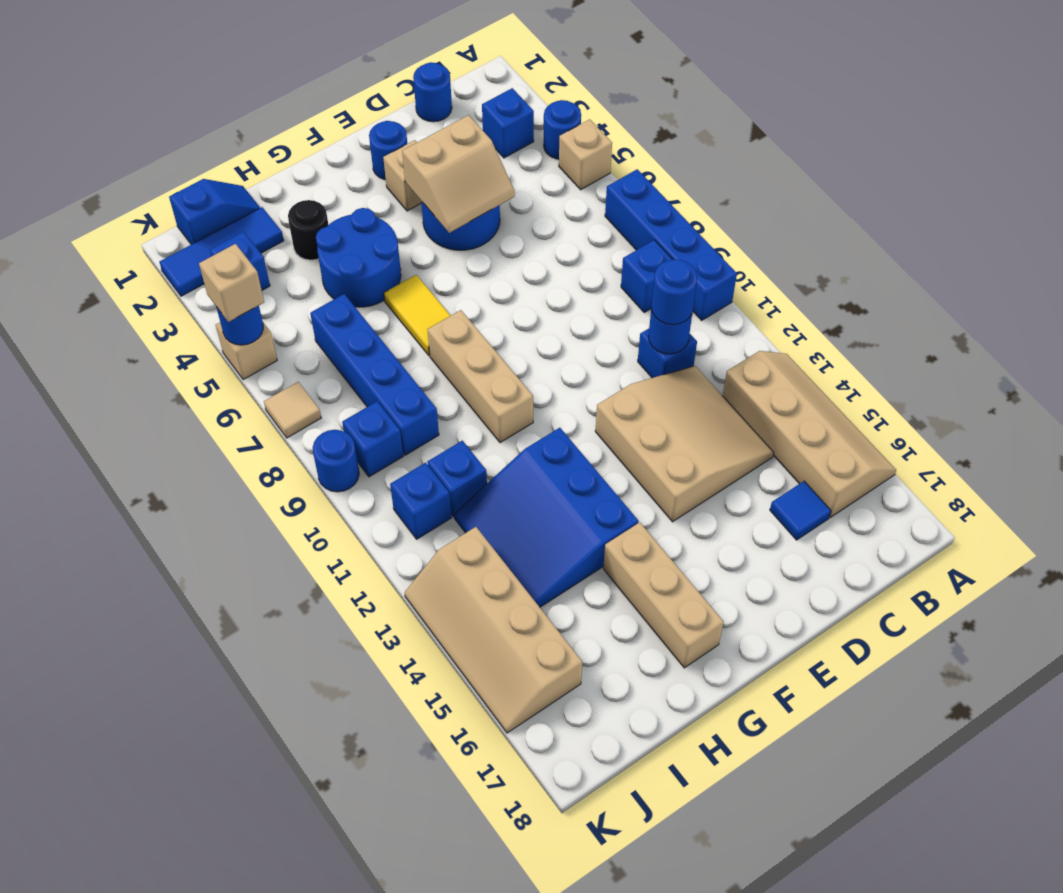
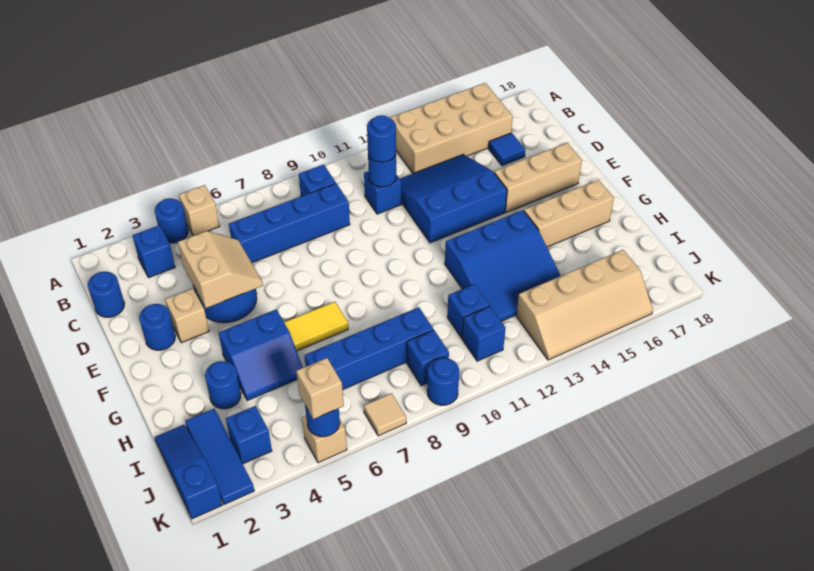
blue brick A7:A10 level 1 -> blue brick C6:C9 level 1
tan slope A13:B16 level 1 top B -> tan brick A13:B16 level 1
tan slope C12:E14 level 1 top E -> blue slope C12:E14 level 1 top E
blue round brick G4:H5 level 1 -> blue slope G4:H5 level 1 top G
tan brick G8:G10 level 1 -> tan brick E15:E17 level 1
black round brick H3 level 1 -> blue round brick H3 level 1
blue slope I1:J1 level 1 top J -> blue slope I1:K1 level 1 top K

